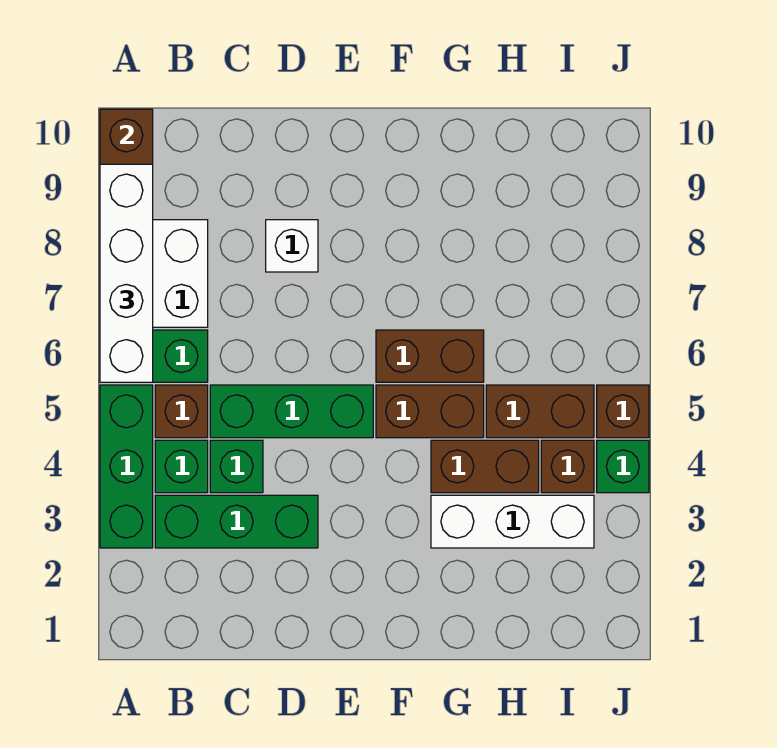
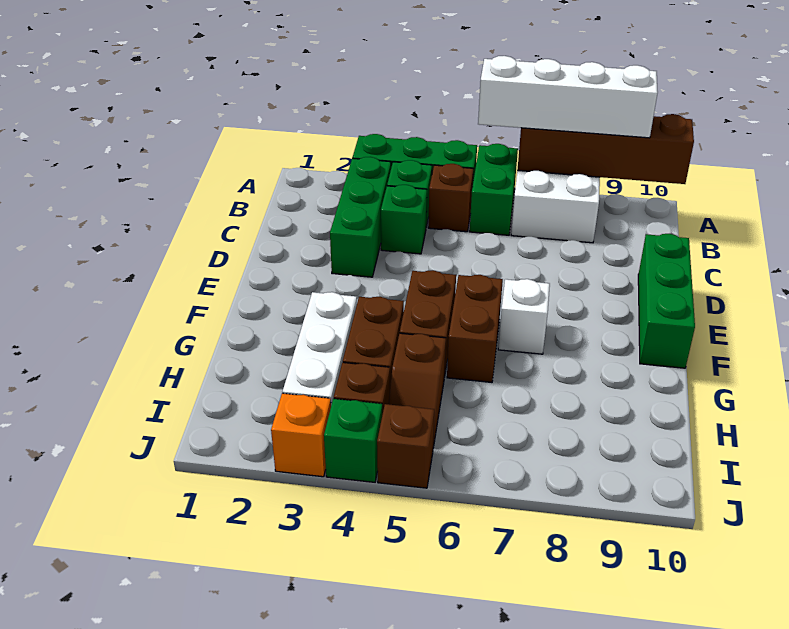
green brick C5:E5 level 1 -> green brick D10:F10 level 1
white brick D8 level 1 -> white brick F7 level 1
brown brick H5:I5 level 1 -> brown slope H5:I5 level 1 top H
none -> orange brick J3 level 1

